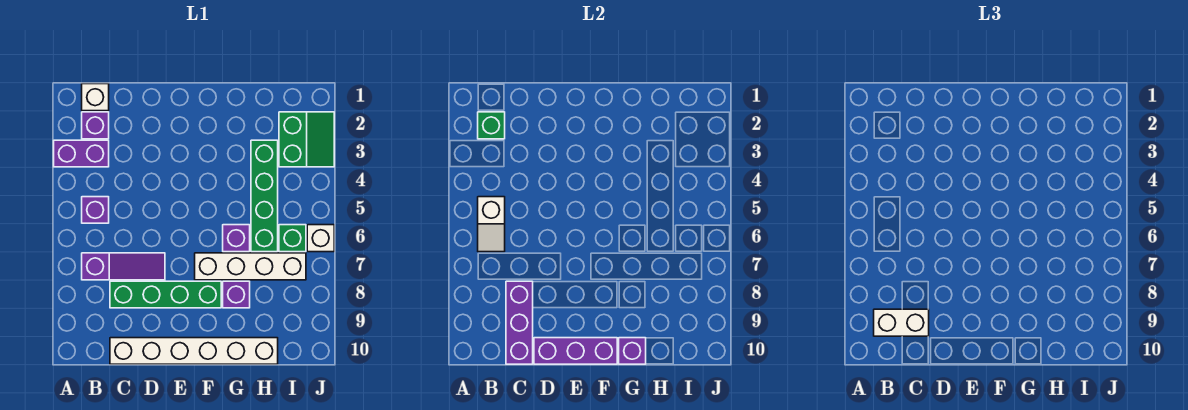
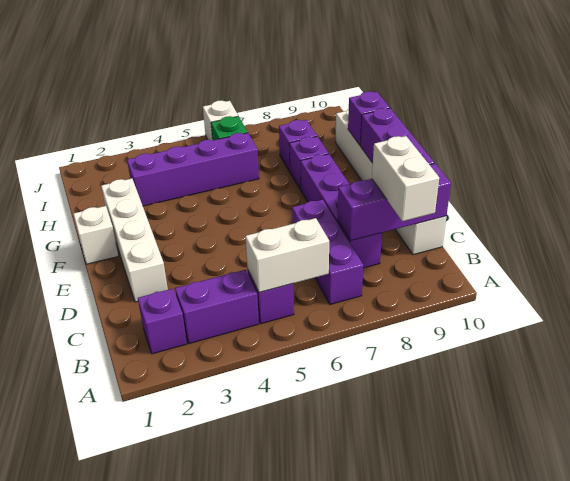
purple brick A3:B3 level 1 -> purple brick B3:B4 level 1
white brick B1 level 1 -> white brick F1 level 1
green brick B2 level 2 -> none
white slope B5:B6 level 2 top 5 -> white brick B5:B6 level 2
purple slope B7:D7 level 1 top B -> purple brick B7:D7 level 1
green brick C8:F8 level 1 -> purple brick C8:F8 level 1
white brick F7:I7 level 1 -> white brick D2:G2 level 1
purple brick G6 level 1 -> purple brick H8 level 1
green brick H3:H6 level 1 -> purple brick H3:H6 level 1
green slope I2:J3 level 1 top I -> none

